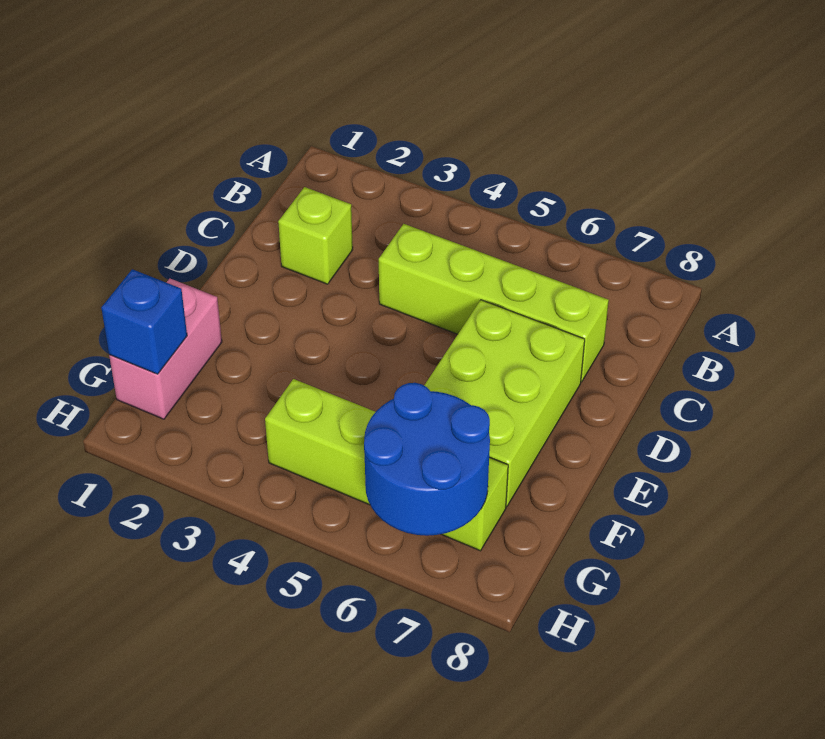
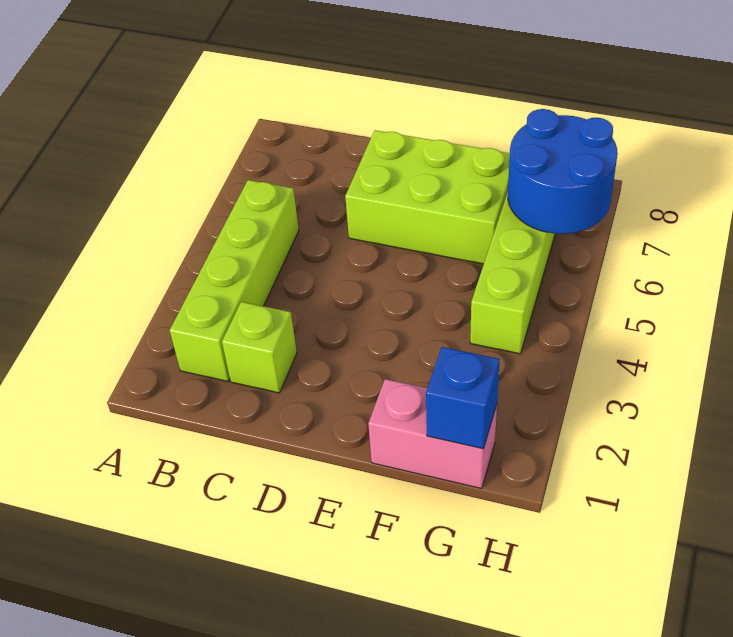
lime brick C4:C7 level 1 -> lime brick B2:B5 level 1

